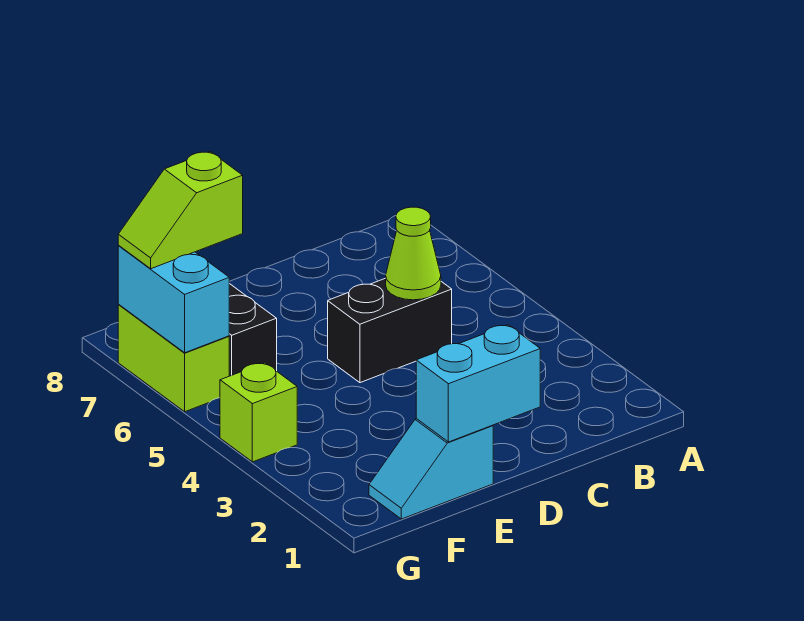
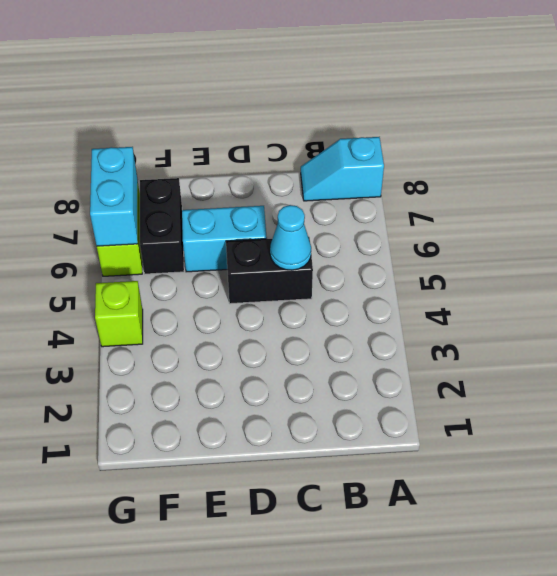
lime cone C5 level 2 -> cyan cone C5 level 2
cyan brick D1:E1 level 2 -> cyan brick D6:E6 level 1
cyan slope E1:F1 level 1 top E -> cyan slope A8:B8 level 1 top A
lime slope F7:G7 level 3 top F -> none

